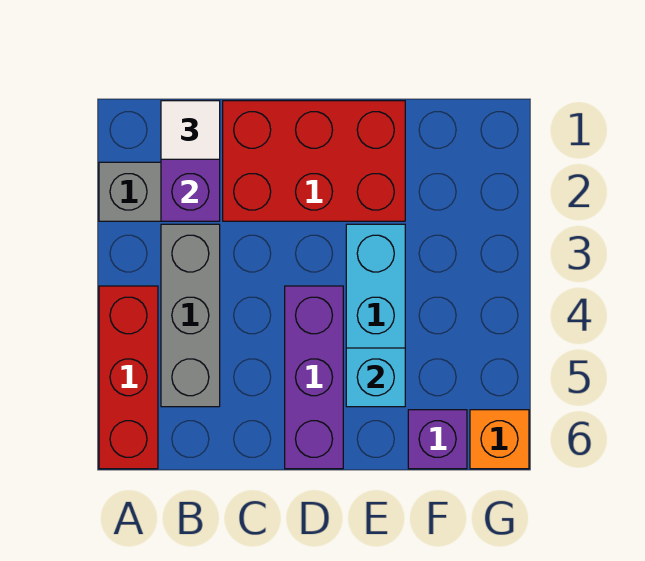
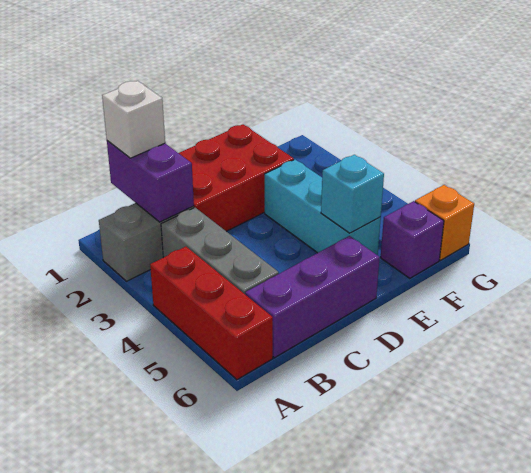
white tile B1 level 3 -> white brick B1 level 3
purple brick D4:D6 level 1 -> purple brick B6:D6 level 1

